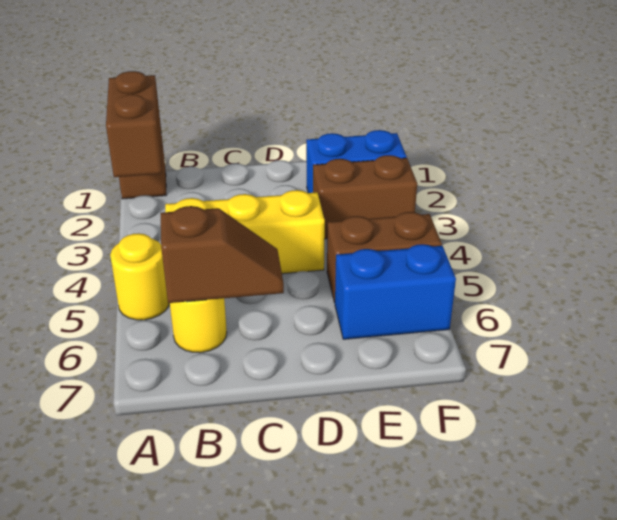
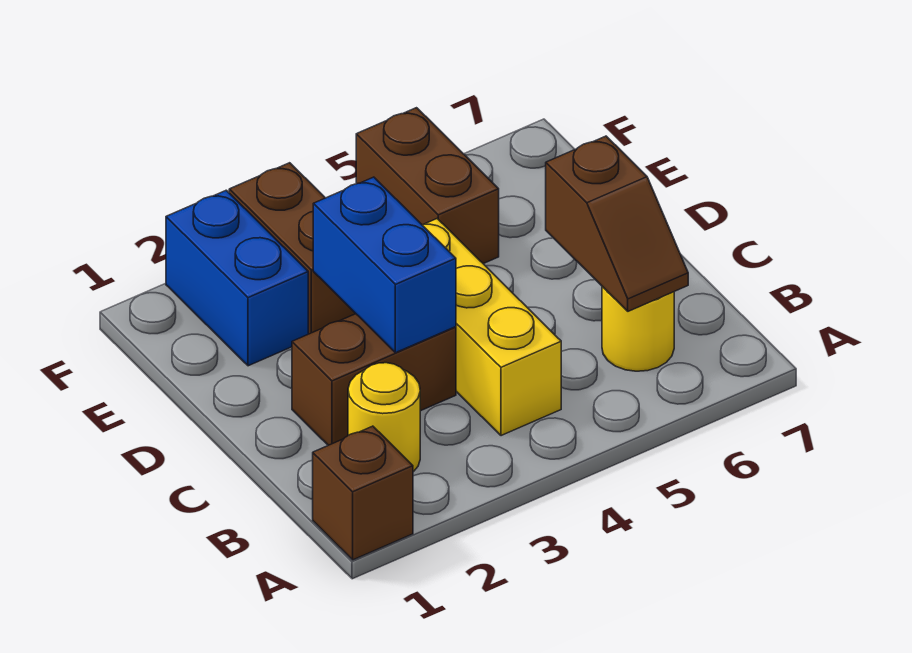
brown brick A1:A2 level 2 -> brown brick C2:C3 level 1
yellow round brick A5 level 1 -> yellow round brick B2 level 1
brown slope B6:C6 level 2 top B -> brown slope B6:C6 level 2 top C
blue brick E6:F6 level 1 -> blue brick C3:D3 level 2

